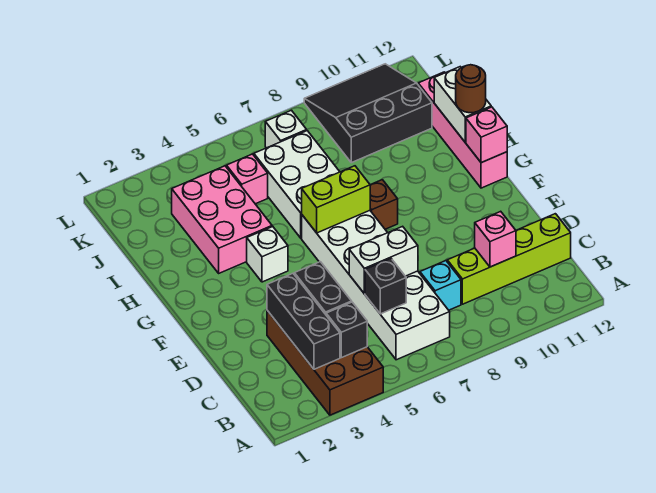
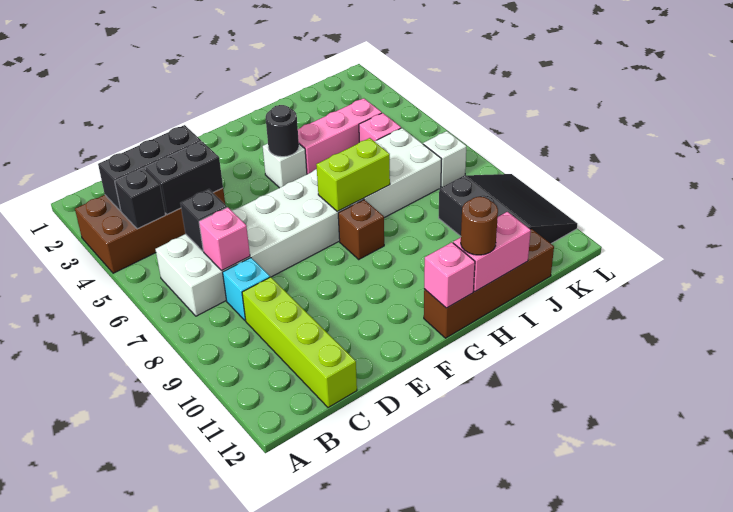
pink brick C10 level 2 -> pink brick C7 level 2
white brick D6:D7 level 2 -> none
none -> black round brick G4 level 2
lime brick G6:G7 level 2 -> lime brick G7:H7 level 2
pink brick G12:J12 level 1 -> brown brick G12:J12 level 1
pink brick H3:J4 level 1 -> pink brick H4:J4 level 1
white brick H12:I12 level 2 -> pink brick H12:I12 level 2

